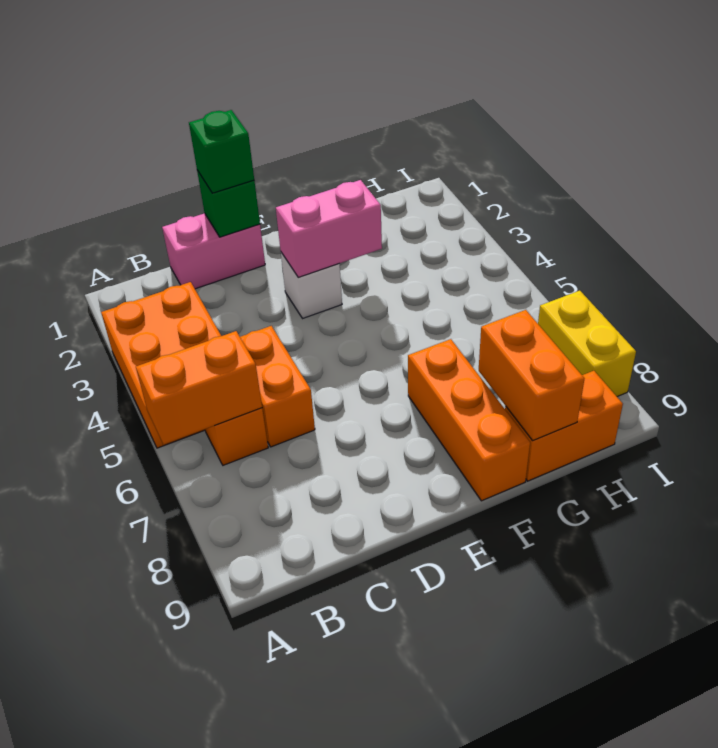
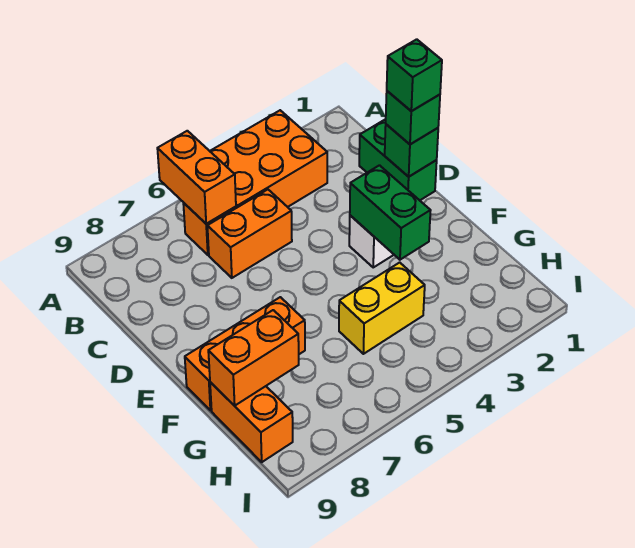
pink brick C1:D1 level 1 -> green brick C1:D1 level 1
none -> green brick D1 level 4
pink brick E3:F3 level 2 -> green brick E3:F3 level 2
yellow brick I7:I8 level 1 -> yellow brick G4:G5 level 1

